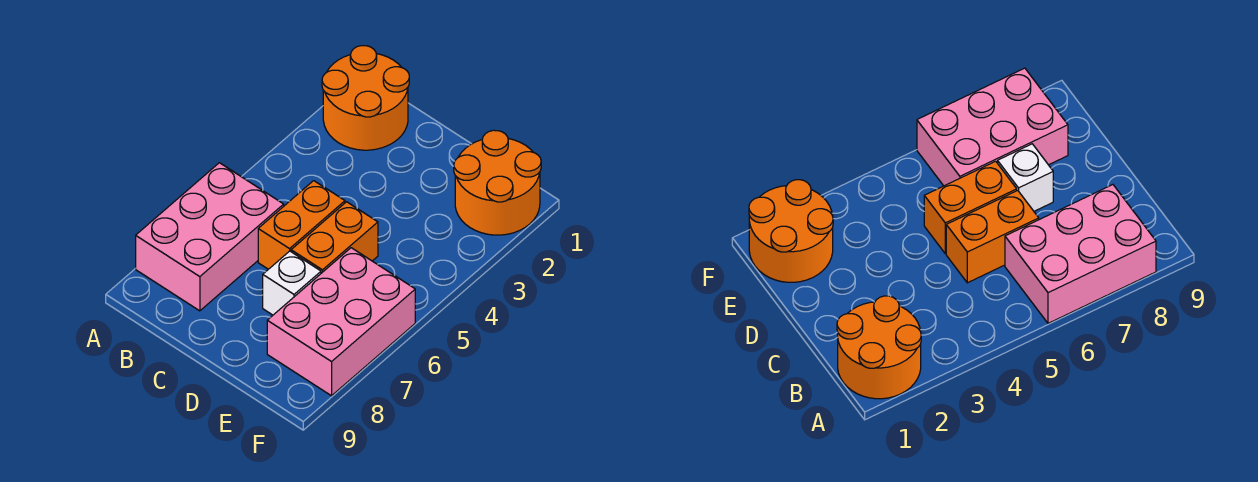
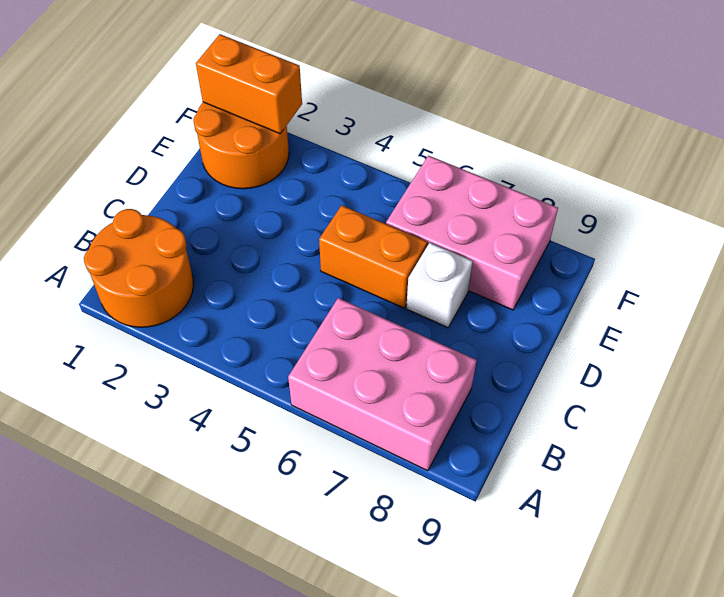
orange brick C5:C6 level 1 -> orange brick F1:F2 level 2

